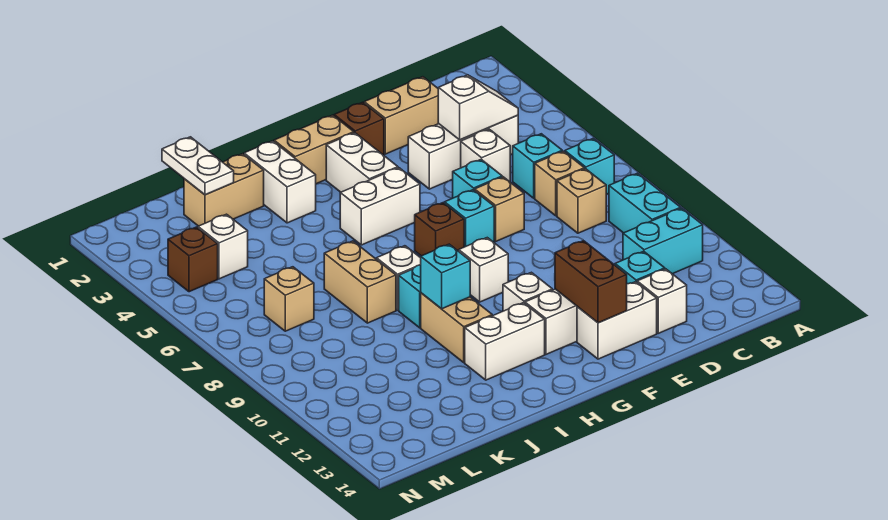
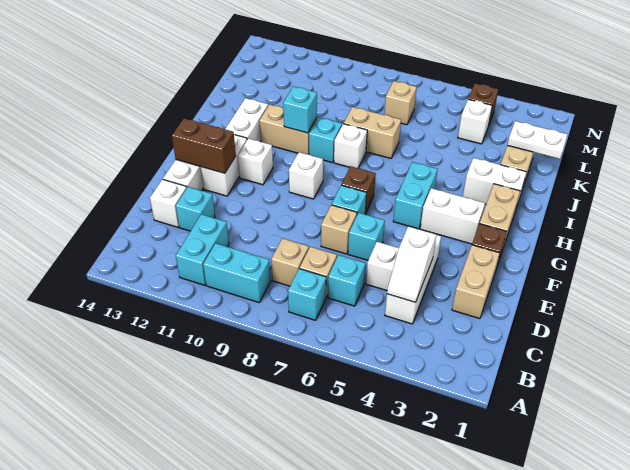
white brick G5:H5 level 1 -> cyan brick G5:H5 level 1

